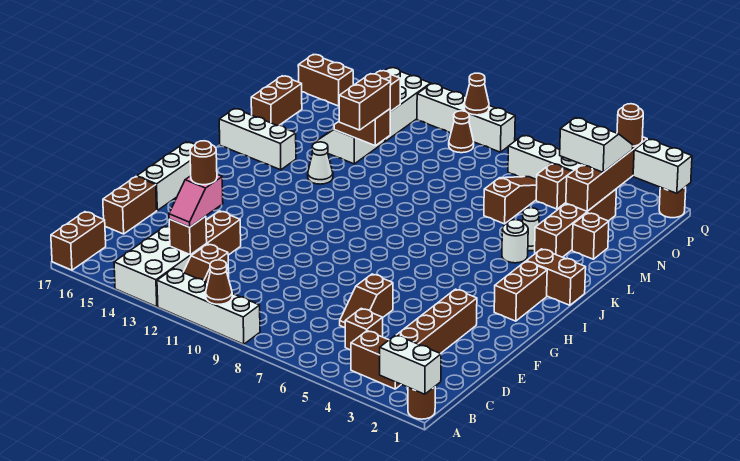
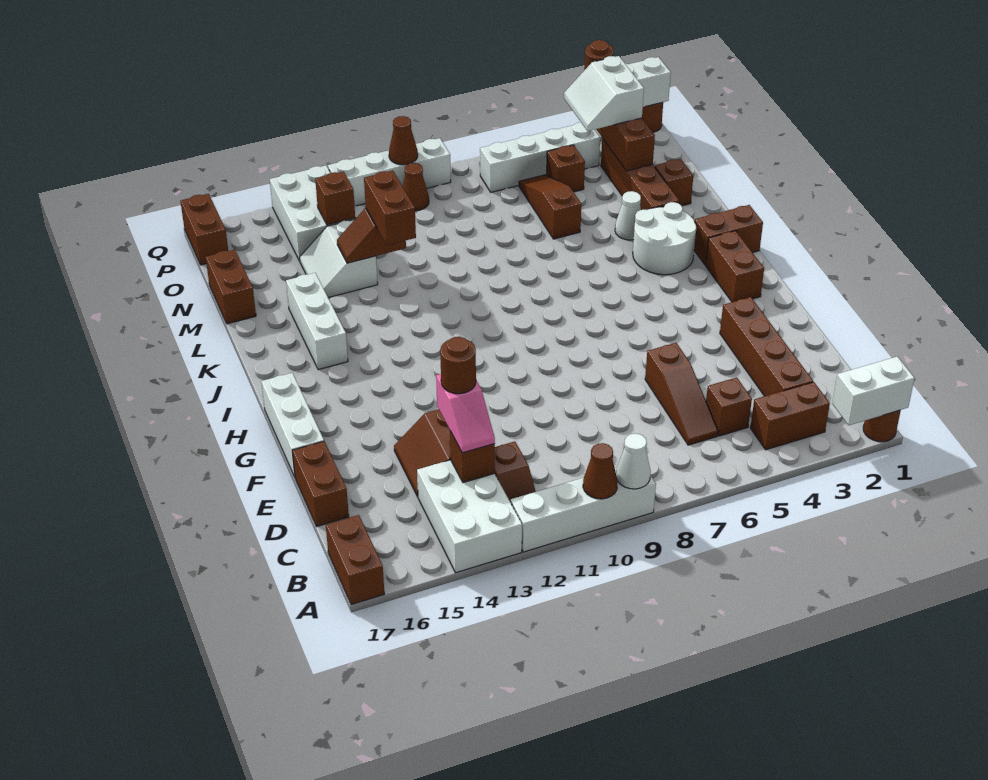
brown slope D6:E6 level 1 top E -> brown slope C6:E6 level 1 top E
white round brick K4 level 1 -> white round brick J3:K4 level 1
white cone K13 level 1 -> white cone A9 level 2
white brick K15:K17 level 1 -> white brick J15:L15 level 1
white slope O3:P4 level 3 top O -> white slope O3:P4 level 3 top 3
brown brick P16:P17 level 1 -> brown brick P17:Q17 level 1

